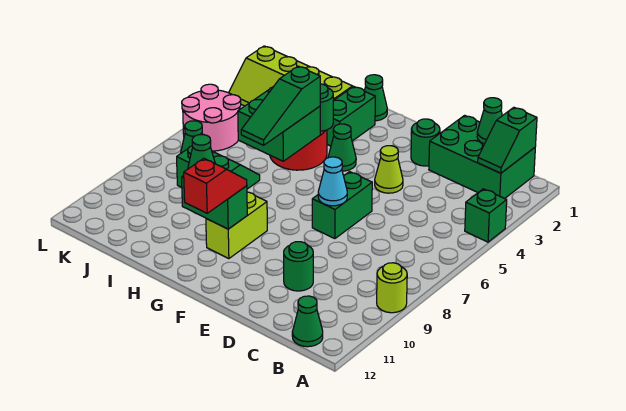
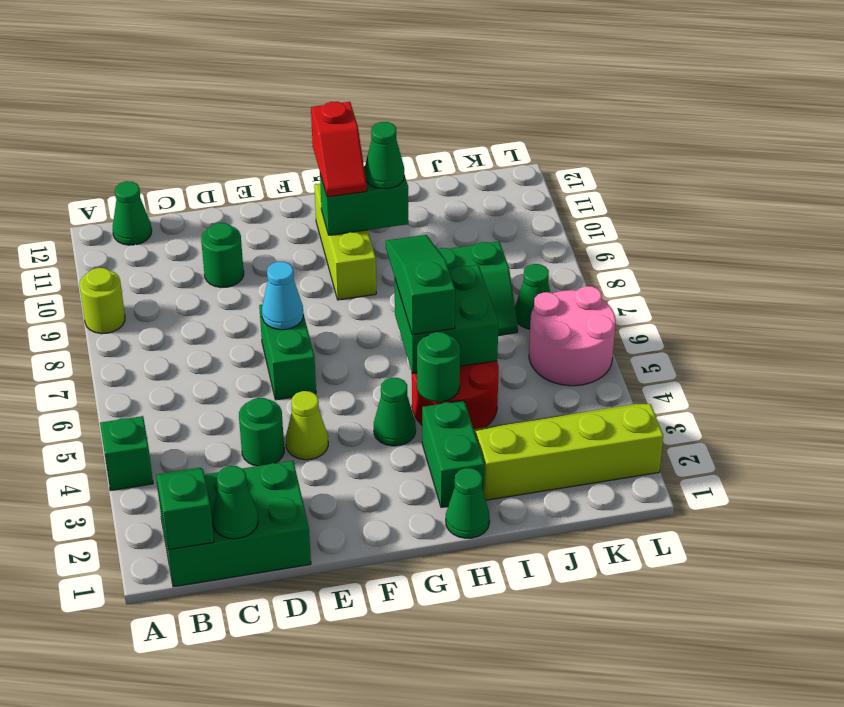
green round brick E2 level 1 -> green round brick D4 level 1
lime brick G9:G10 level 1 -> lime brick G9:G11 level 1

